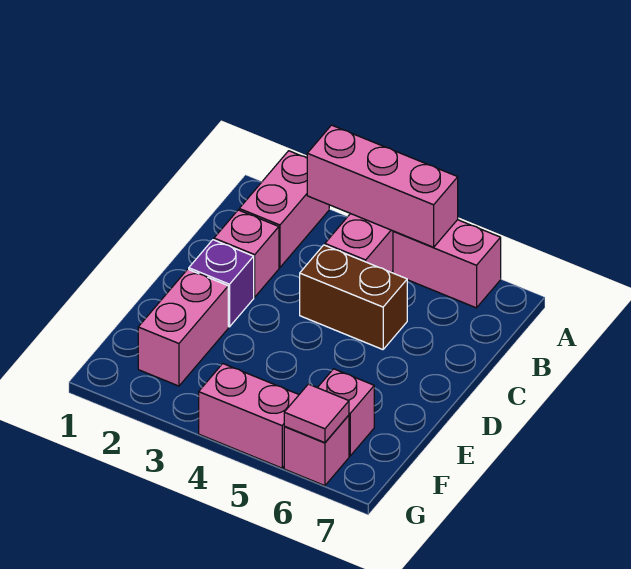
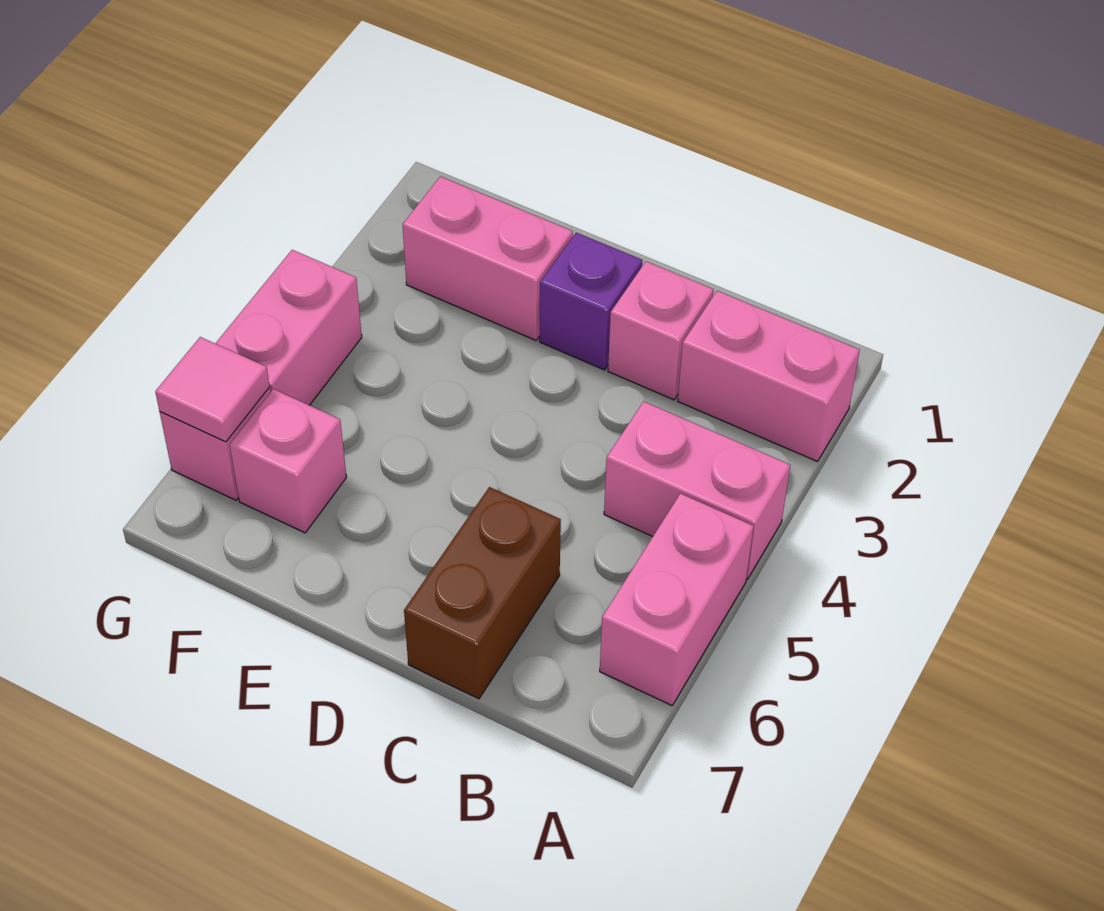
pink brick A3:A5 level 2 -> none
brown brick C4:C5 level 1 -> brown brick C6:C7 level 1

